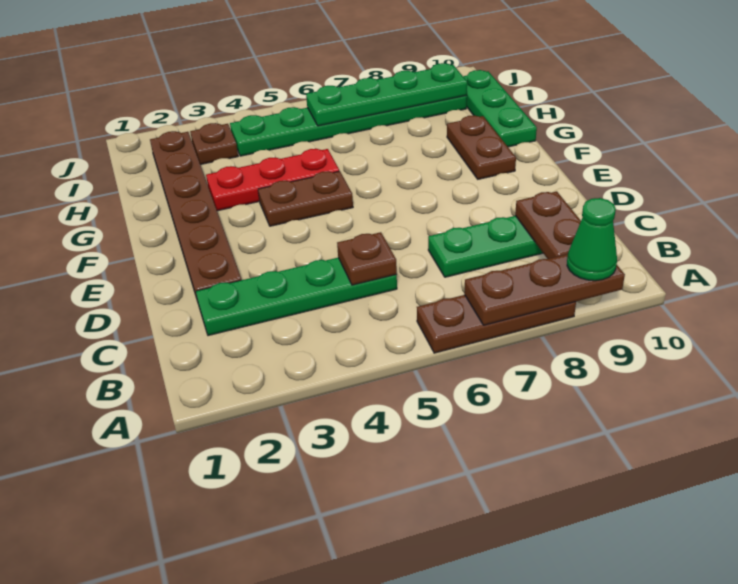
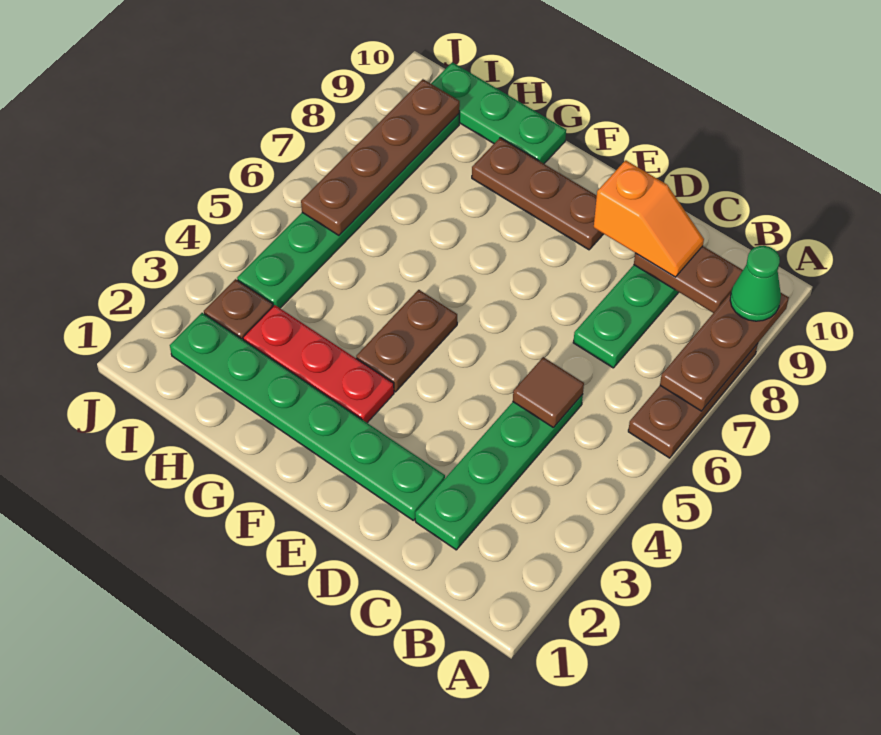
brown plate C5 level 2 -> brown tile C5 level 2
none -> orange slope C9:D9 level 3 top D
brown plate D2:I2 level 1 -> green plate D2:I2 level 1
brown plate F9:G9 level 1 -> brown plate E9:G9 level 1
red plate G3:G5 level 1 -> red plate F3:H3 level 1
green plate I6:I9 level 2 -> brown plate I6:I9 level 2

